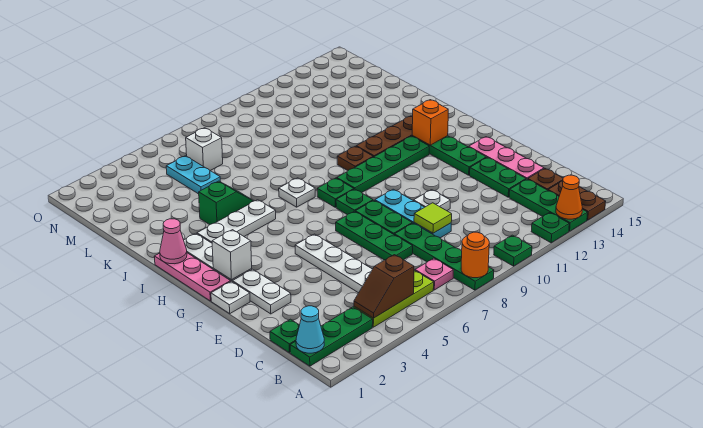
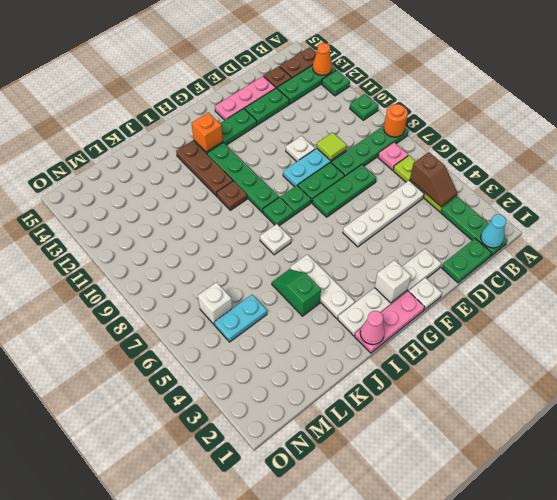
green plate C1 level 1 -> green plate C1:D1 level 1

